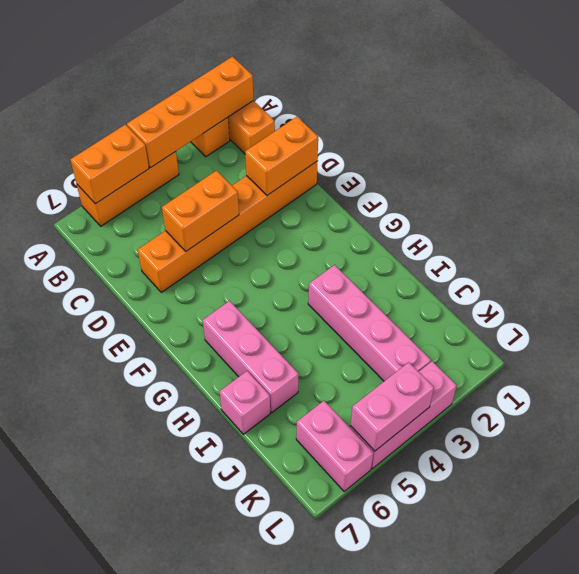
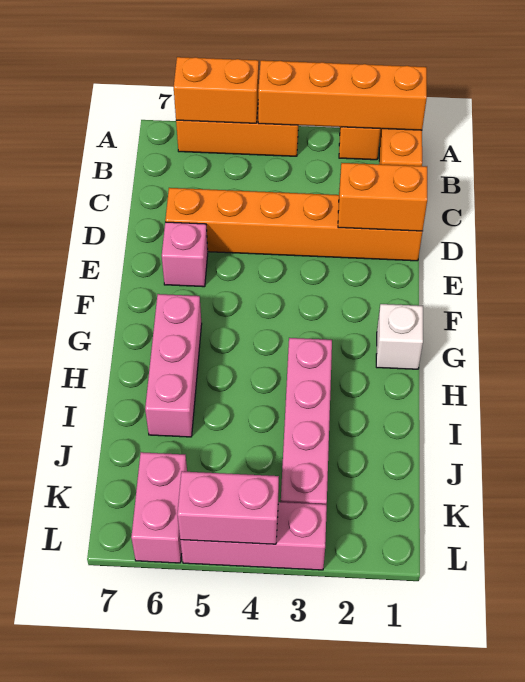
orange brick D4:D5 level 2 -> none
none -> white brick G1 level 1
pink brick I7 level 1 -> pink brick E6 level 1

